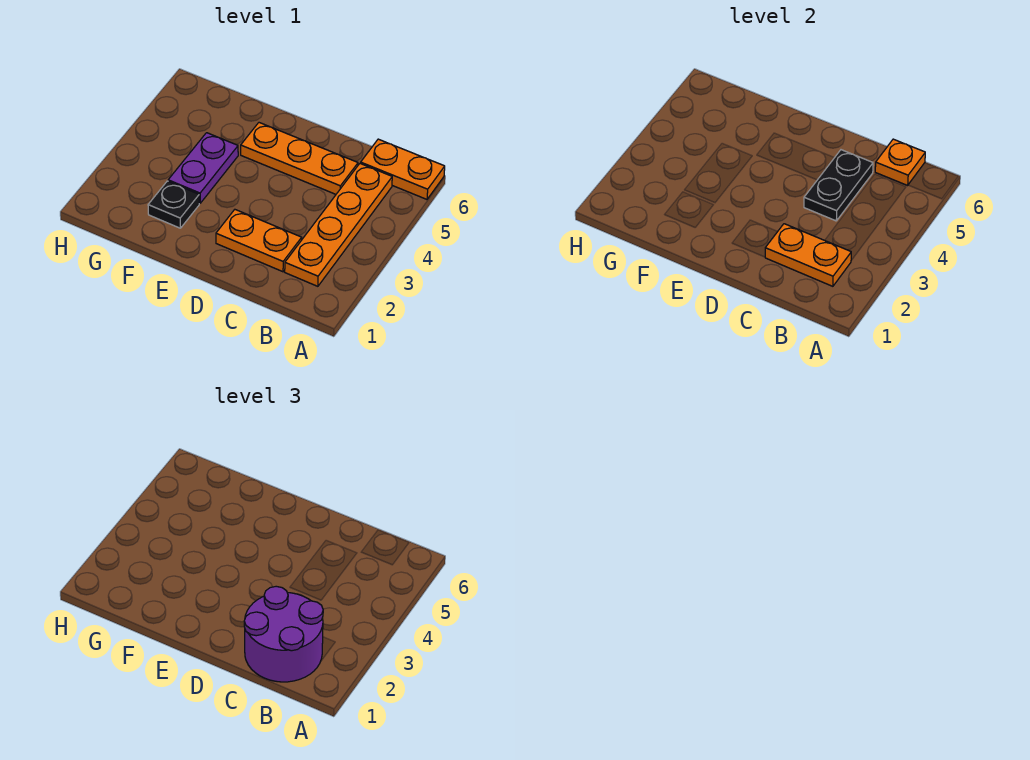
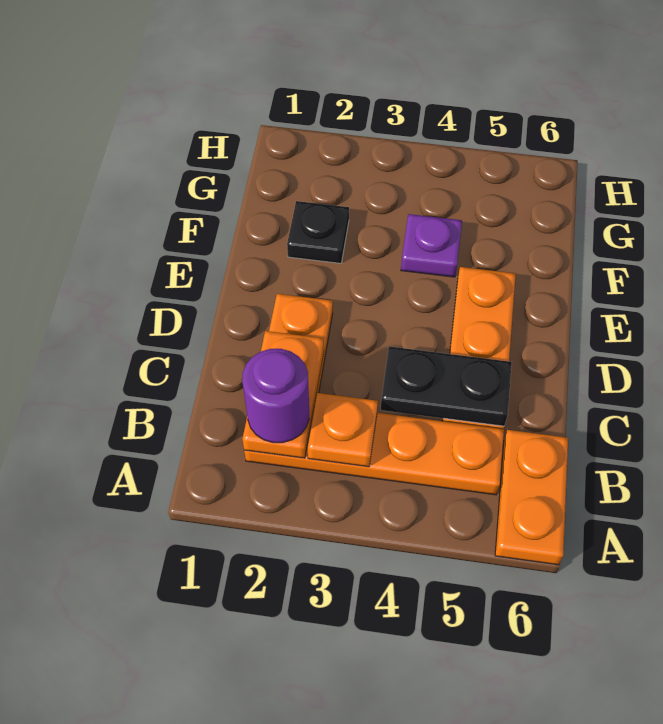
purple round brick B1:C2 level 3 -> purple round brick B2 level 3
orange plate B6 level 2 -> orange plate B3 level 2
purple plate F3:F4 level 1 -> purple plate F4 level 1

